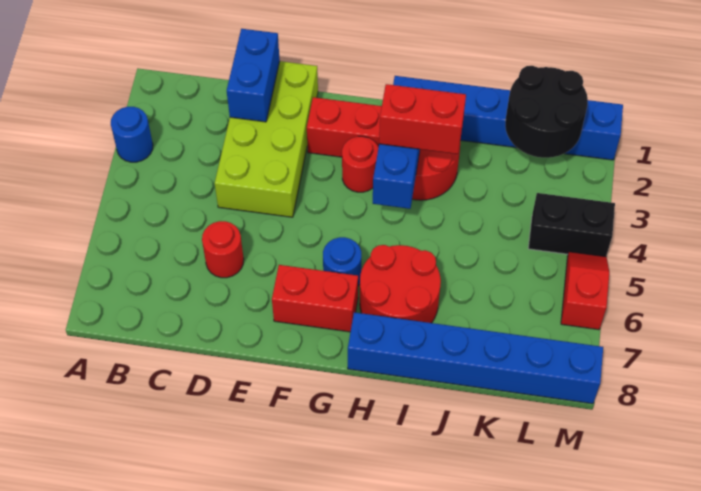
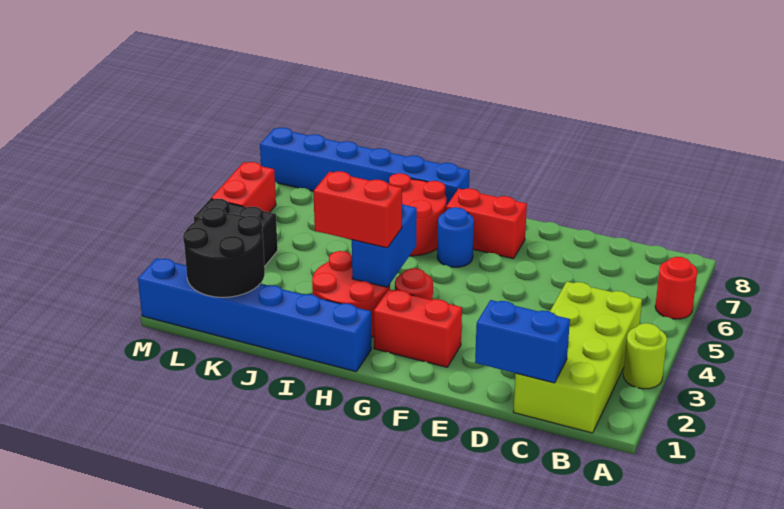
blue round brick A3 level 1 -> lime round brick A3 level 1
lime brick D1:E4 level 1 -> lime brick B1:C4 level 1
blue brick D1:D2 level 2 -> blue brick C1:D1 level 2
red round brick D6 level 1 -> red round brick A6 level 1
red slope M5:M6 level 1 top 6 -> red brick M5:M6 level 1

